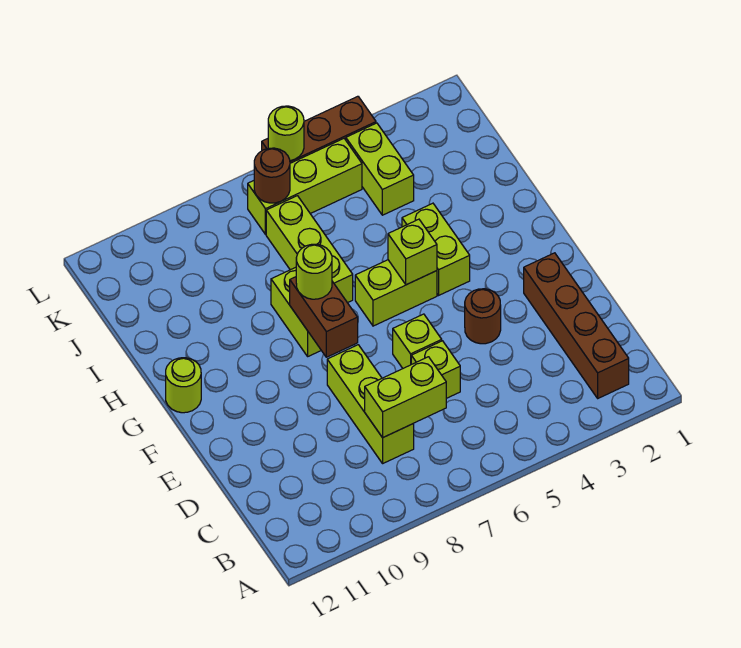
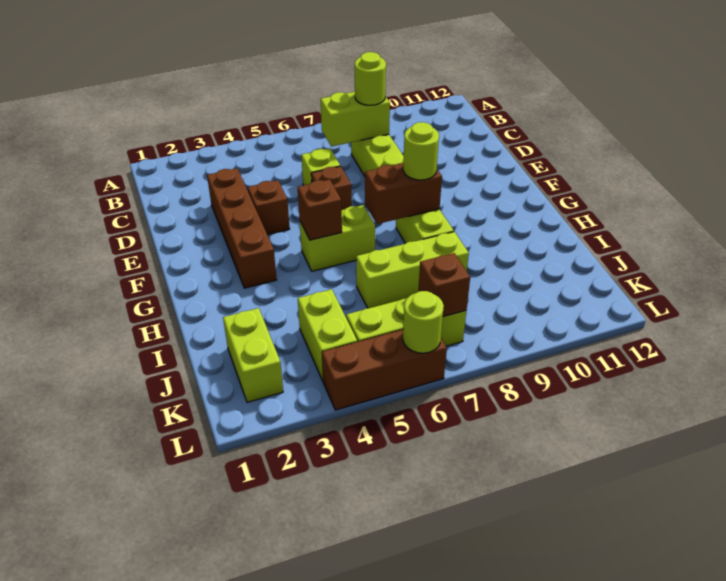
brown brick B2:E2 level 1 -> brown brick D3:G3 level 1
brown round brick E4 level 1 -> brown brick E4 level 1
lime brick E6 level 1 -> brown brick E6 level 1
brown brick F8:G8 level 2 -> brown brick G7:G8 level 2
lime brick G4:H4 level 1 -> lime brick J2:K2 level 1
lime brick G5 level 2 -> brown brick G5 level 2
lime round brick G12 level 1 -> lime round brick C8 level 3
lime brick H7:J7 level 1 -> lime brick I6:I8 level 1
brown round brick K7 level 2 -> brown brick K7 level 2

